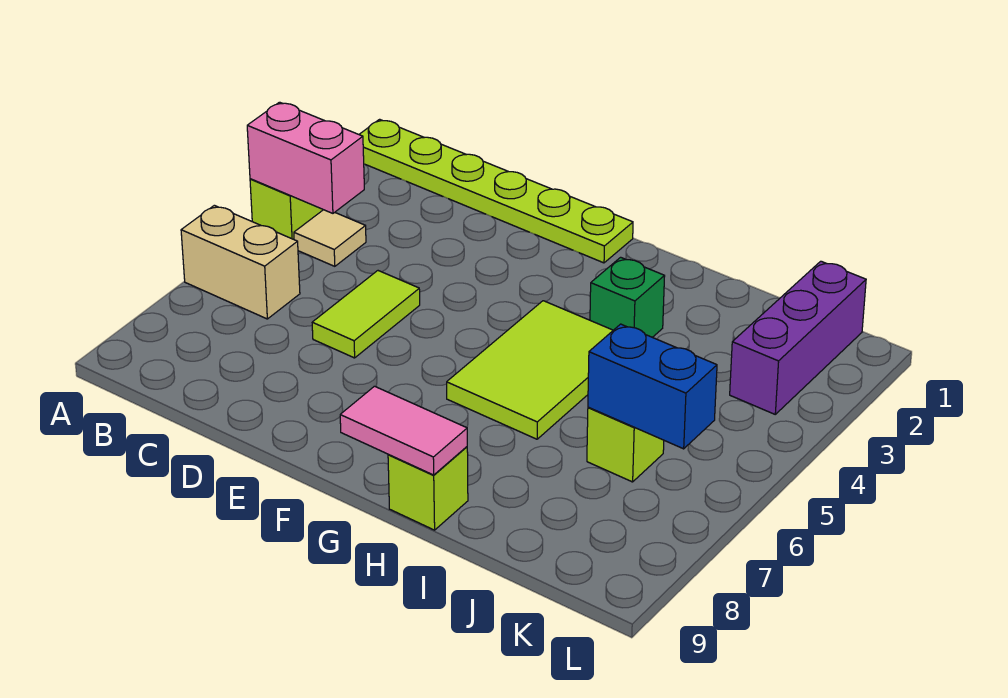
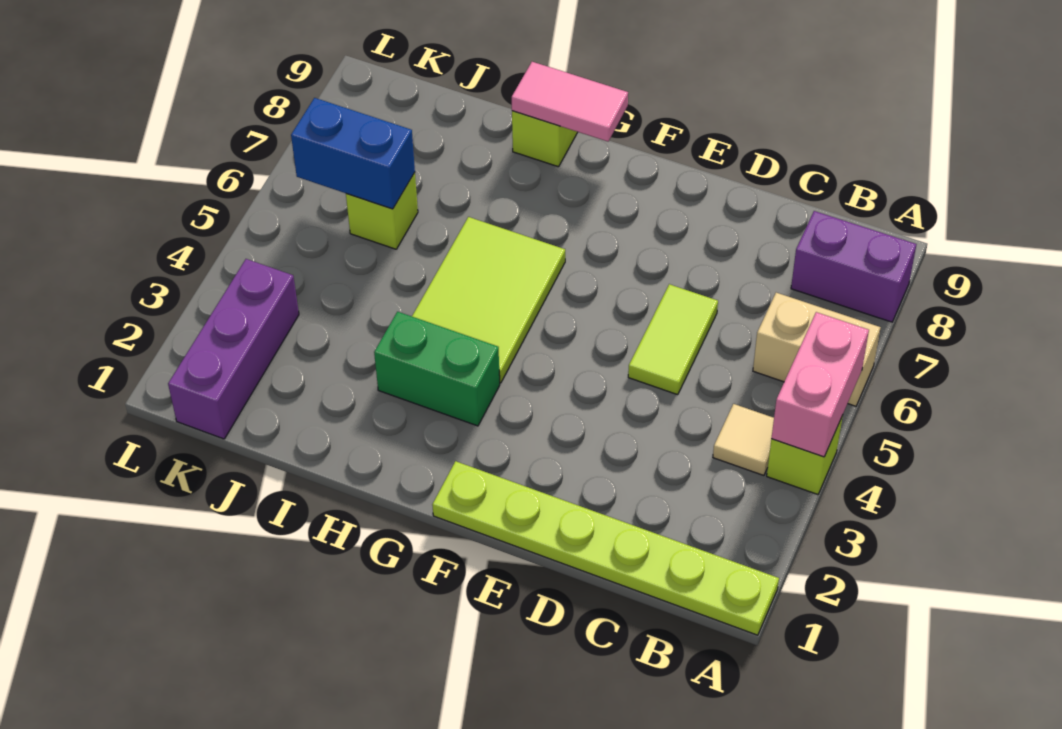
pink brick A4:B4 level 2 -> pink brick A4:A5 level 2
none -> purple brick A8:B8 level 1
green brick H3 level 1 -> green brick G3:H3 level 1

